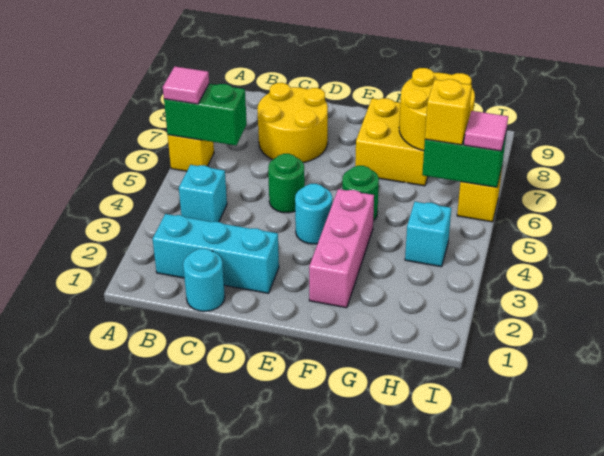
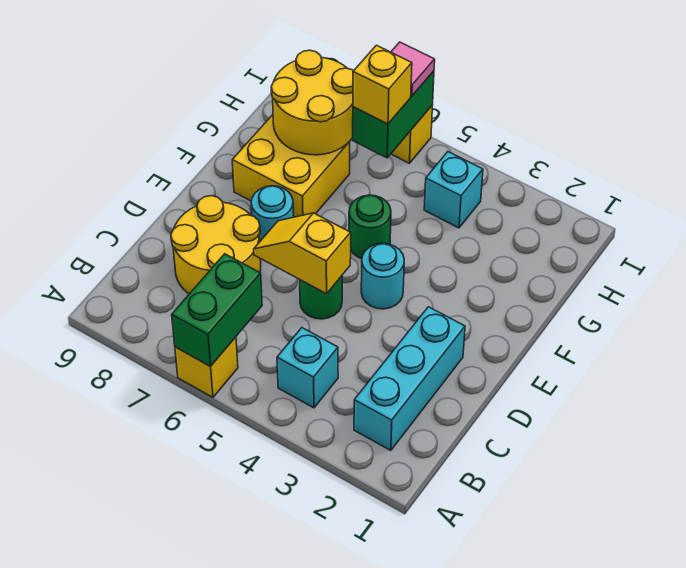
pink tile A6 level 3 -> none
cyan round brick C1 level 1 -> cyan round brick E7 level 1
none -> yellow slope D5:D6 level 2 top 5
pink brick F2:F4 level 1 -> none

